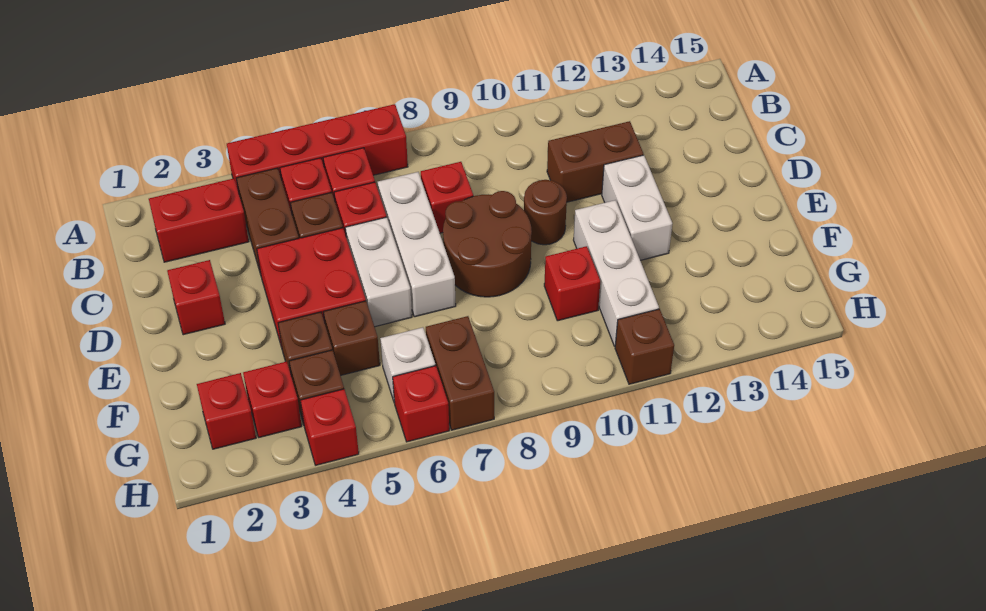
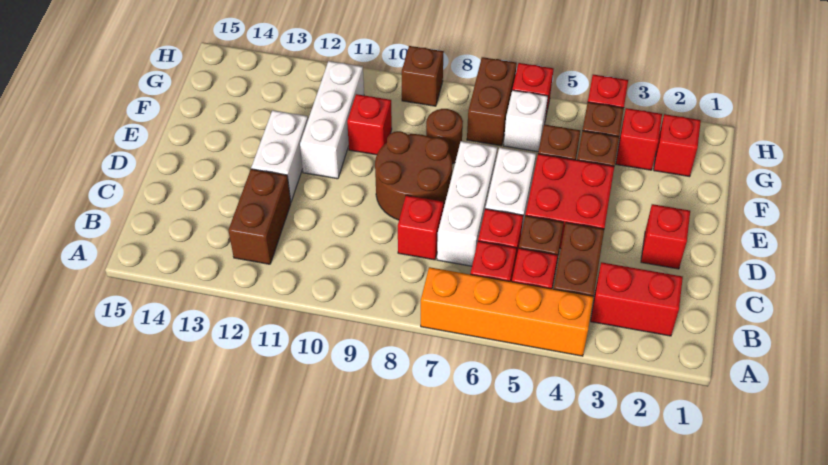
red brick A4:A7 level 1 -> orange brick A4:A7 level 1
brown brick C11:C12 level 1 -> brown brick B12:C12 level 1
brown round brick D10 level 1 -> brown round brick F8 level 1
brown brick H11 level 1 -> brown brick H9 level 1

